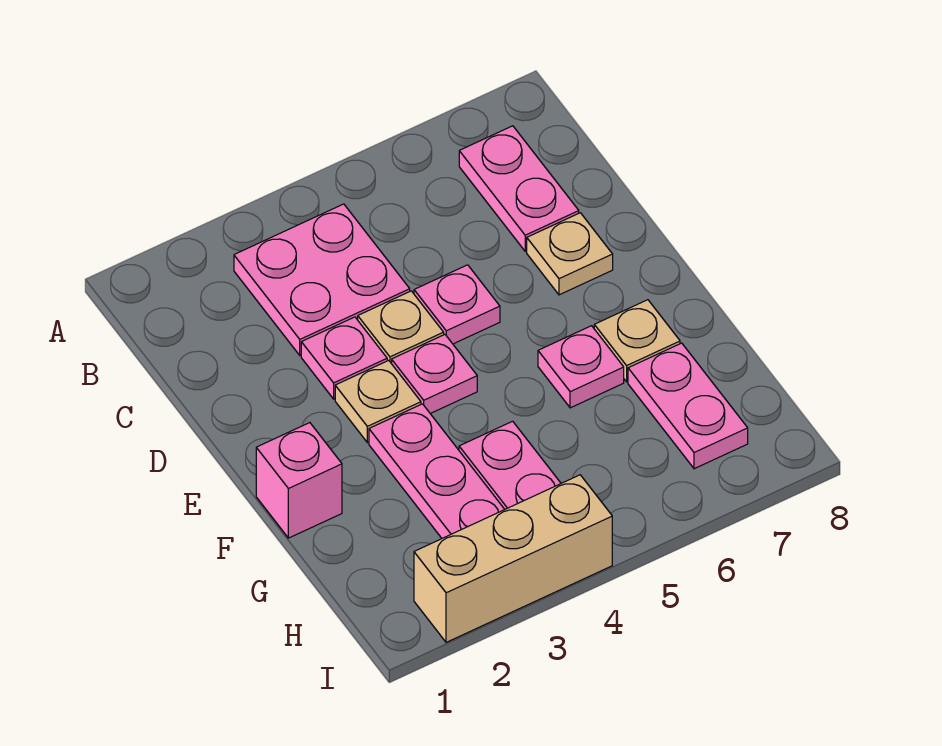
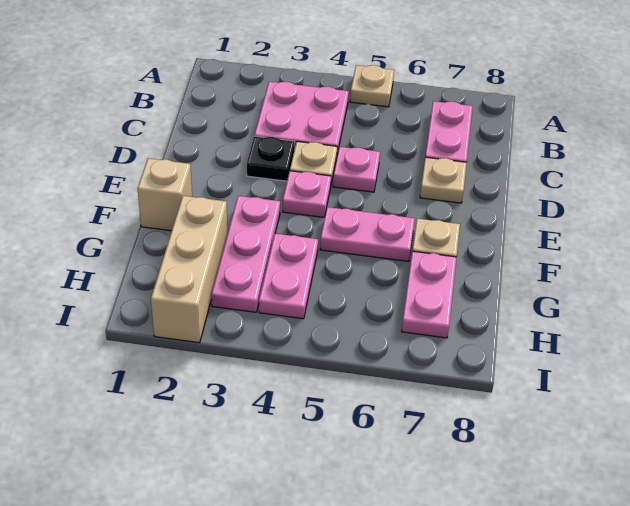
pink plate D3 level 1 -> black plate D3 level 1
tan plate E3 level 1 -> tan plate A5 level 1
pink brick F1 level 1 -> tan brick F1 level 1
pink plate F6 level 1 -> pink plate F5:F6 level 1
tan brick I2:I4 level 1 -> tan brick G2:I2 level 1

